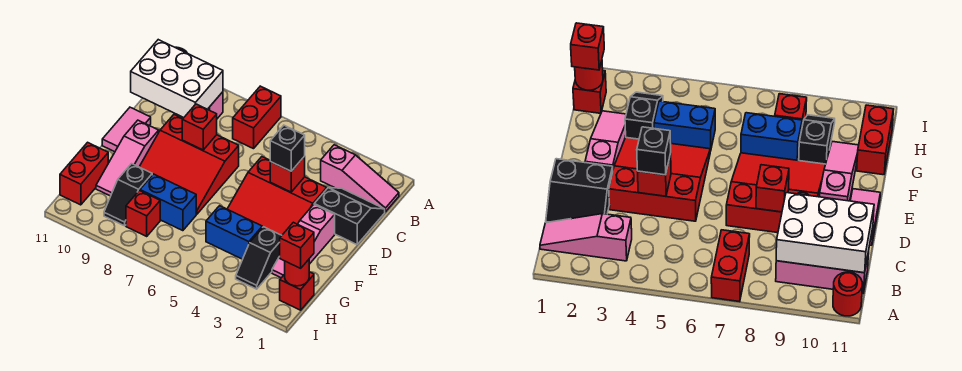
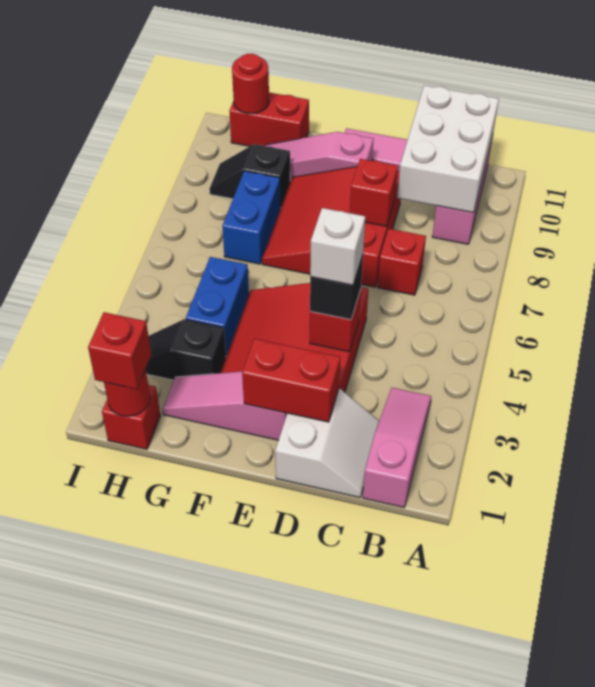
red brick A7:B7 level 1 -> red brick D2:E2 level 2
red round brick A11 level 1 -> red round brick H11 level 2
pink slope B1:B3 level 1 top 3 -> pink slope B1:B3 level 1 top 1
black slope C1:D2 level 1 top D -> white slope C1:D2 level 1 top D
none -> white brick D4 level 4
red brick H8 level 1 -> red brick C7 level 1

